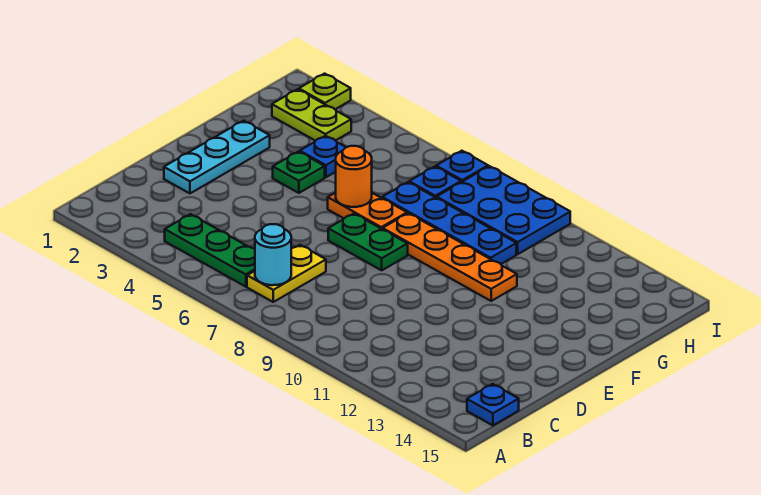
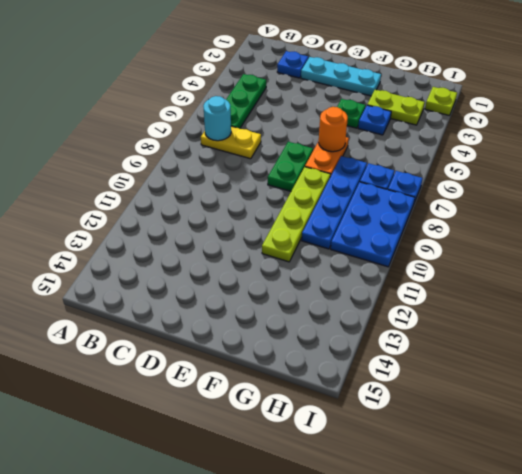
blue plate B15 level 1 -> blue plate C2 level 1
orange plate F8:F11 level 1 -> lime plate F8:F11 level 1
lime plate H2:H3 level 1 -> lime plate G3:H3 level 1

